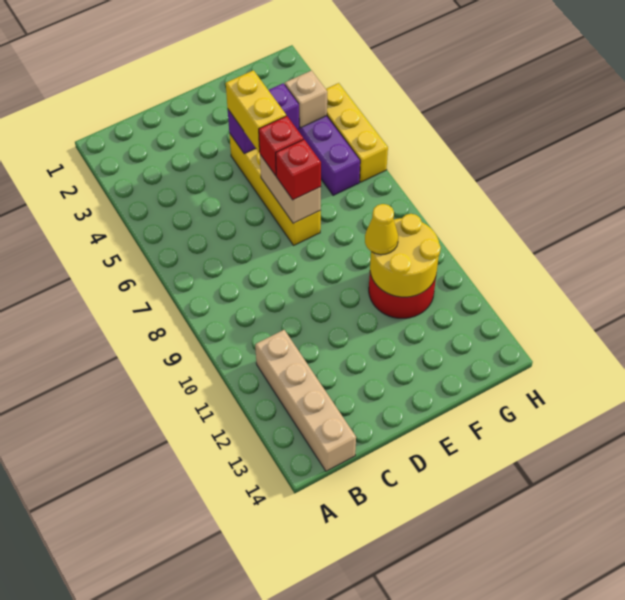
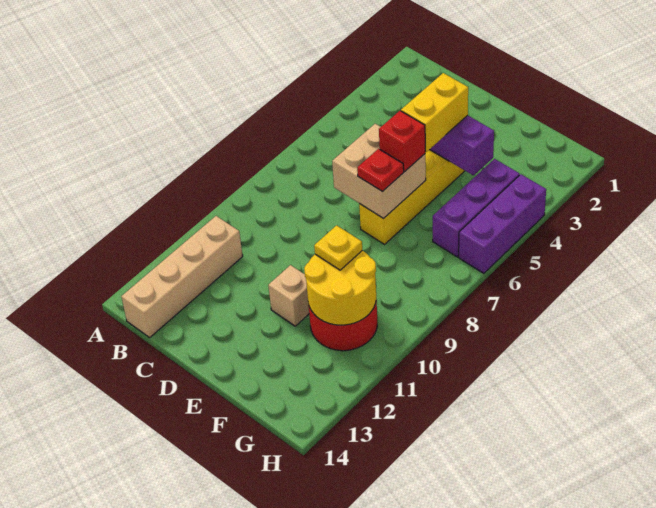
tan brick E6:E7 level 2 -> tan brick D6:E7 level 2
red brick E7 level 3 -> red plate E7 level 3
yellow cone F10 level 3 -> yellow plate F10 level 3
tan brick G4 level 2 -> tan brick E11 level 1
yellow brick H4:H6 level 1 -> purple brick H4:H6 level 1

